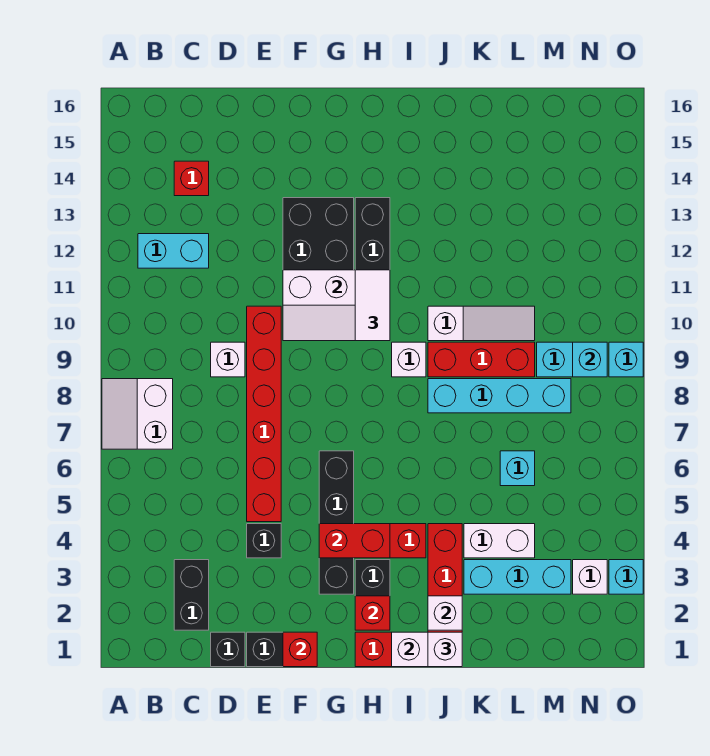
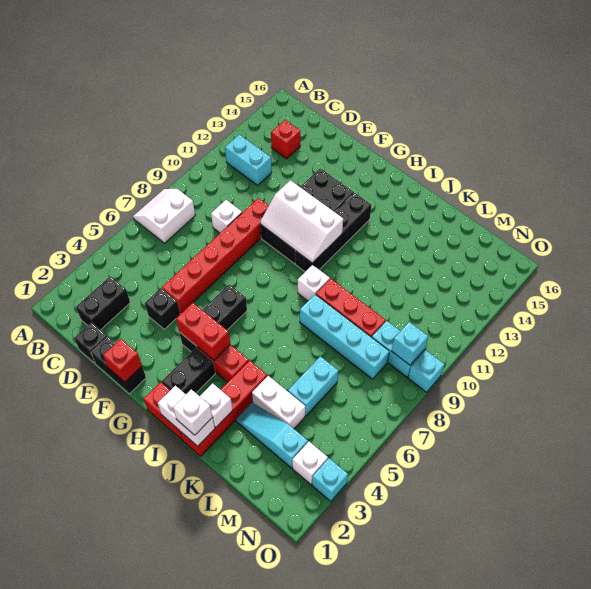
black brick G3:G6 level 1 -> black brick G4:G6 level 1
red brick H2 level 2 -> none
white tile H10:H11 level 3 -> none
white slope J10:L10 level 1 top J -> none
cyan brick K3:M3 level 1 -> cyan slope K3:M3 level 1 top M
cyan brick L6 level 1 -> cyan brick L5:L6 level 1

